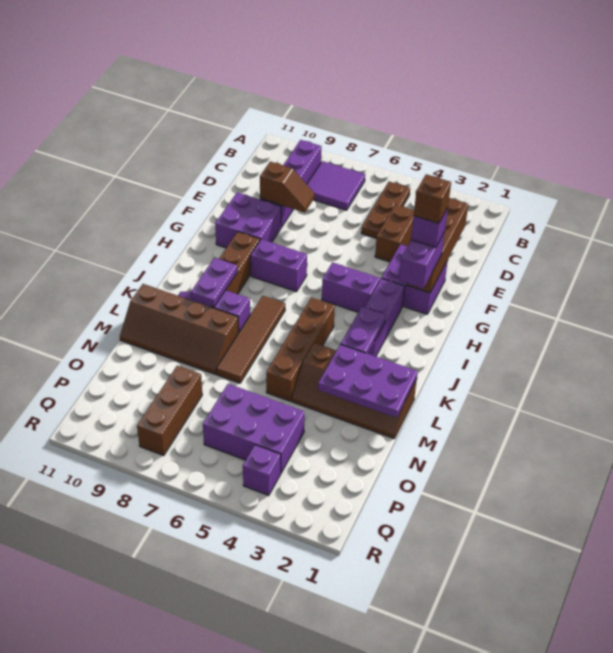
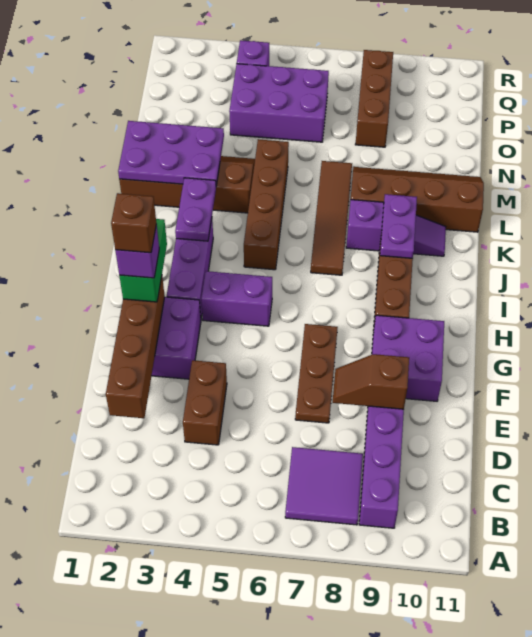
brown plate B5:D5 level 1 -> brown plate E7:G7 level 1
purple brick G2:H2 level 3 -> green brick G2:H2 level 3
purple brick H7:H8 level 1 -> none

